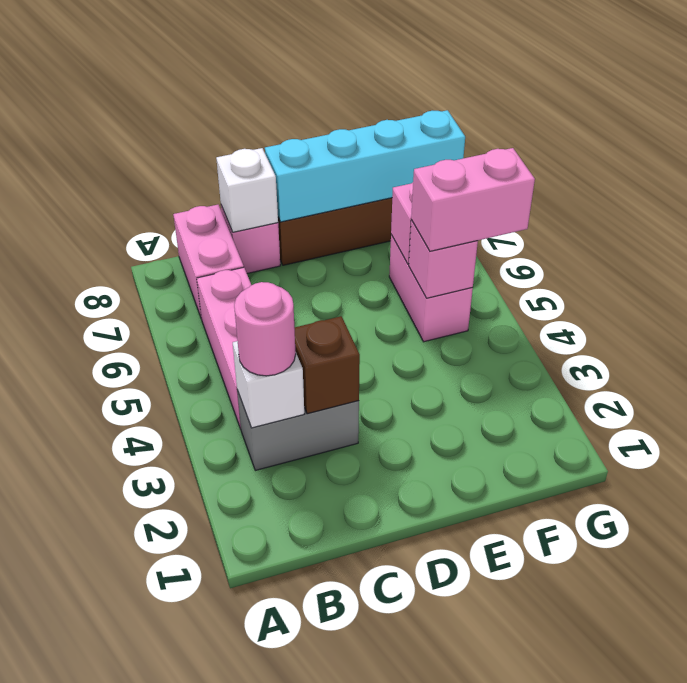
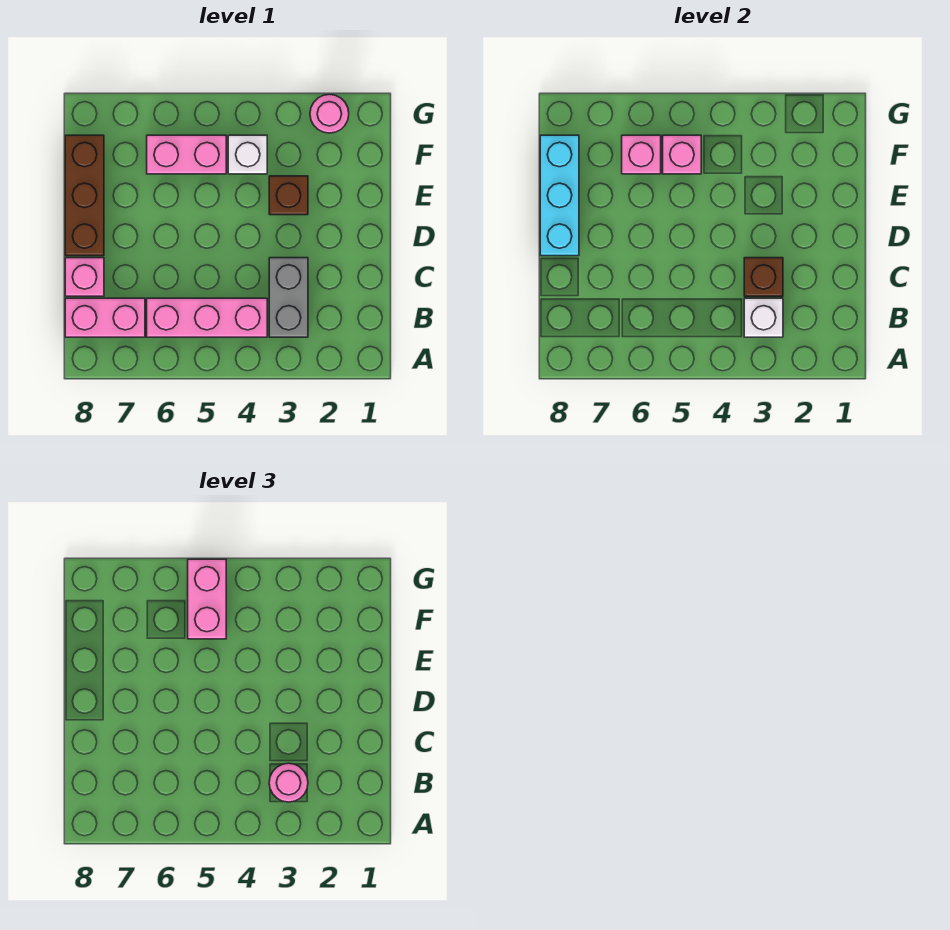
white brick C8 level 2 -> white brick F4 level 1
cyan brick D8:G8 level 2 -> cyan brick D8:F8 level 2
none -> brown brick E3 level 1
none -> pink round brick G2 level 1

